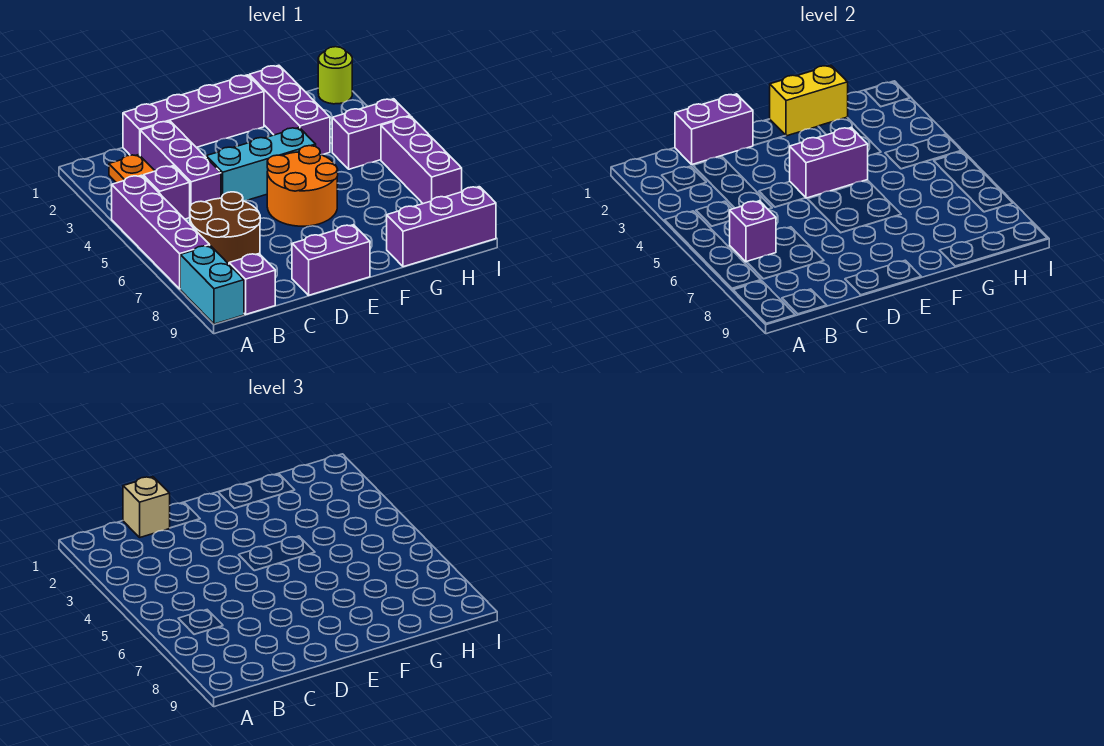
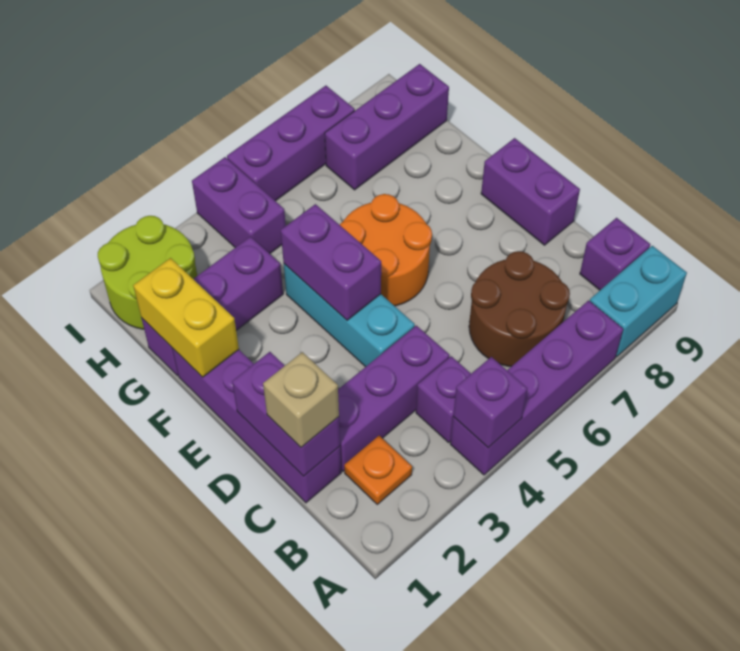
purple brick B6 level 2 -> purple brick A4 level 2
purple brick G9:I9 level 1 -> purple brick H7:H9 level 1
lime round brick I1 level 1 -> lime round brick H1:I2 level 1

